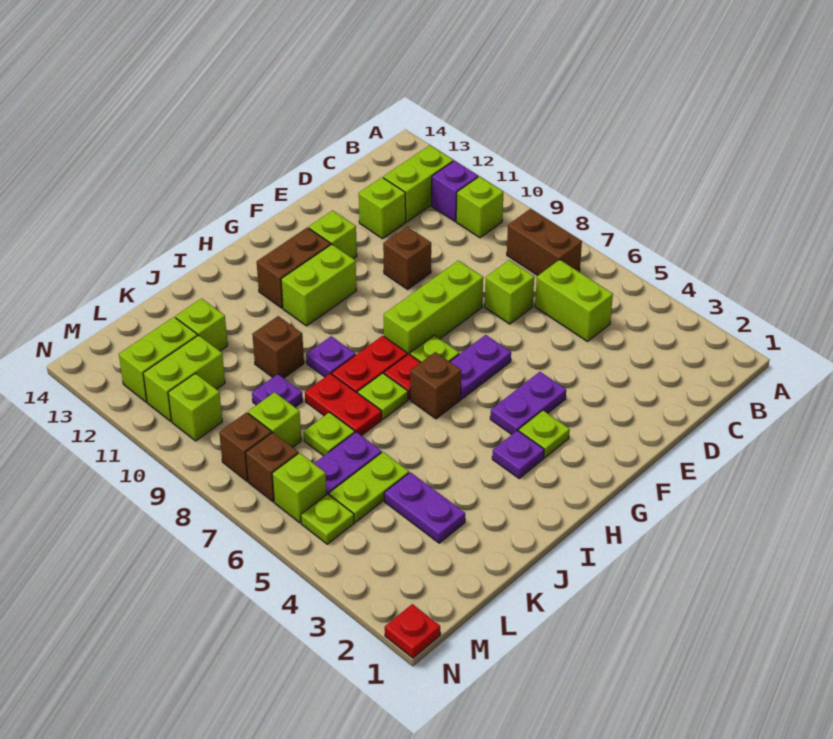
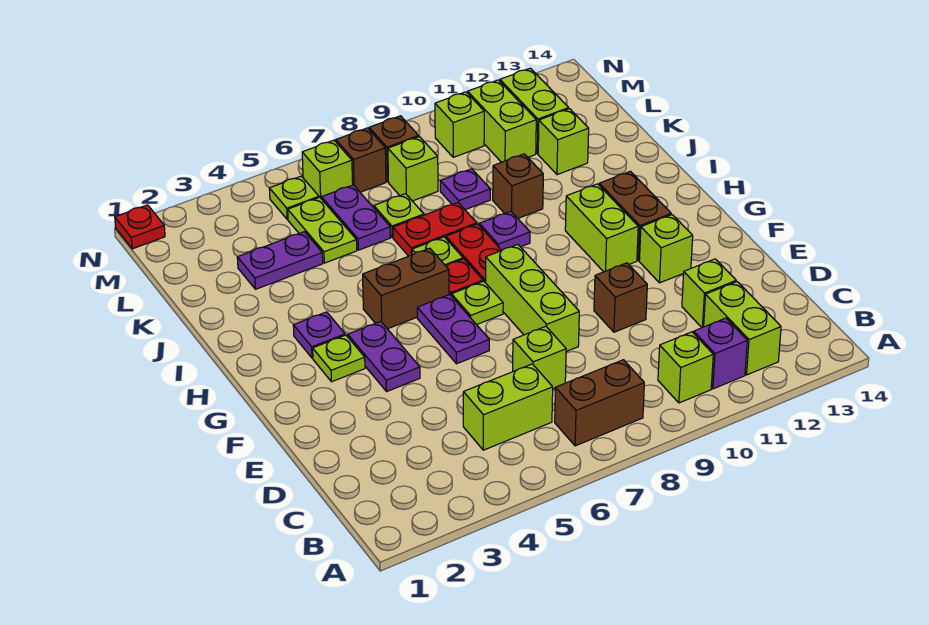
brown brick H6 level 1 -> brown brick H5:H6 level 1

